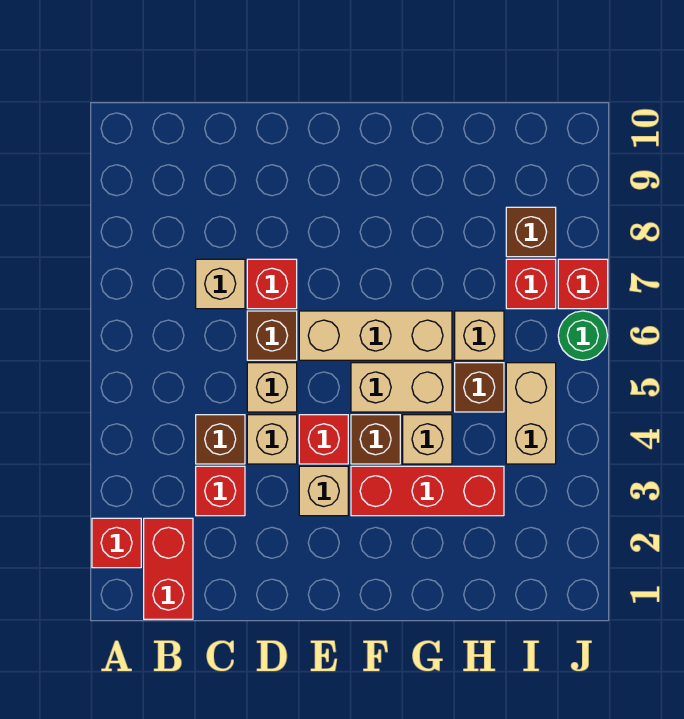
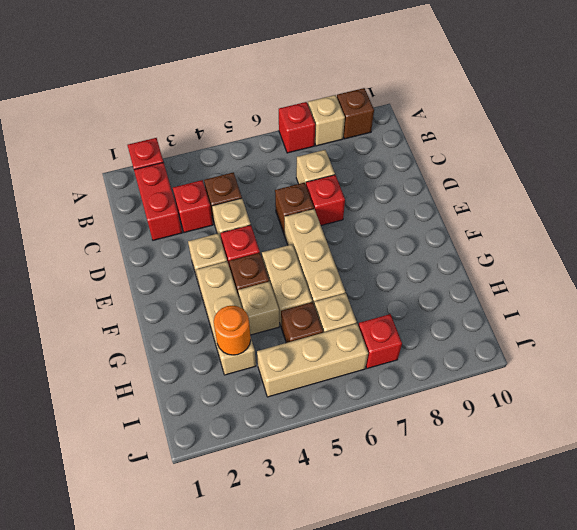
red brick B1:B2 level 1 -> red brick B2:C2 level 1
tan brick D5 level 1 -> tan brick A8 level 1
red brick F3:H3 level 1 -> tan brick F3:H3 level 1
none -> orange round brick H3 level 2
tan brick I4:I5 level 1 -> tan brick I4:I6 level 1
brown brick I8 level 1 -> brown brick A9 level 1
green round brick J6 level 1 -> none
red brick J7 level 1 -> red brick A7 level 1

